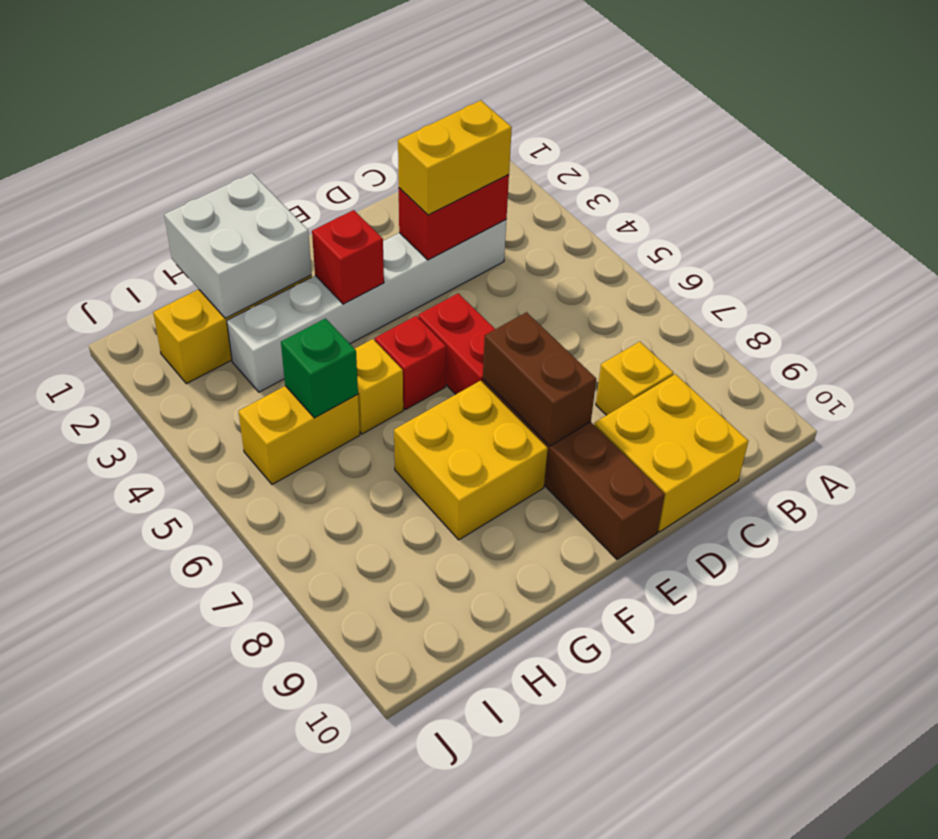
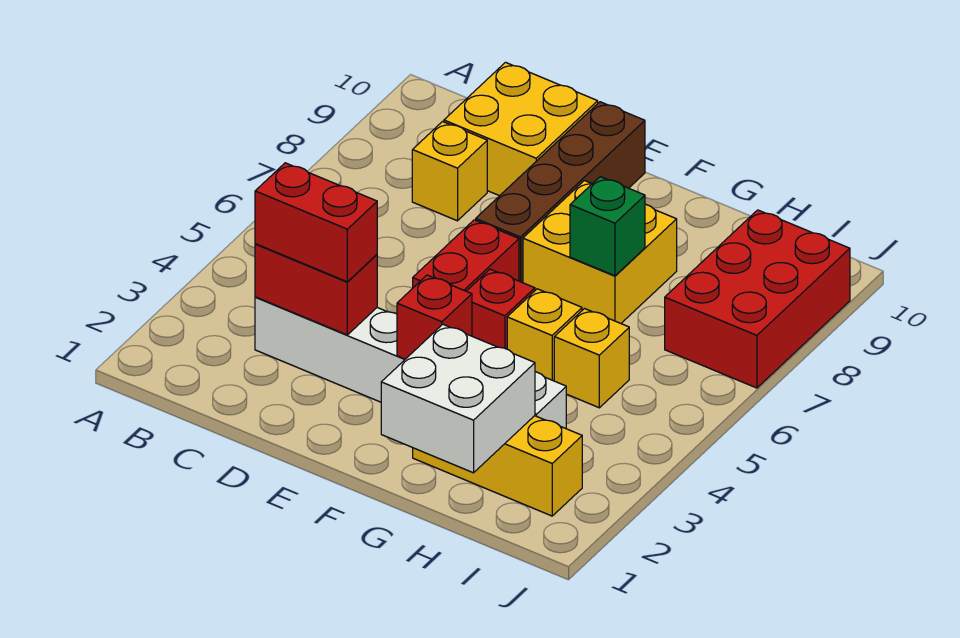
yellow brick C3:D3 level 3 -> red brick C3:D3 level 3
brown brick E7:E8 level 2 -> none
yellow brick H5:I5 level 1 -> yellow brick H5 level 1
green brick H5 level 2 -> green brick G7 level 2
none -> red brick I7:J9 level 1

